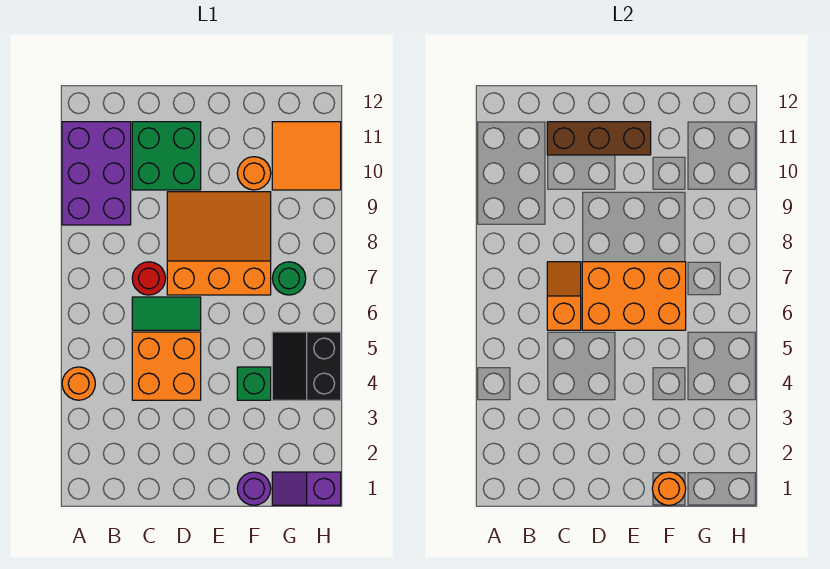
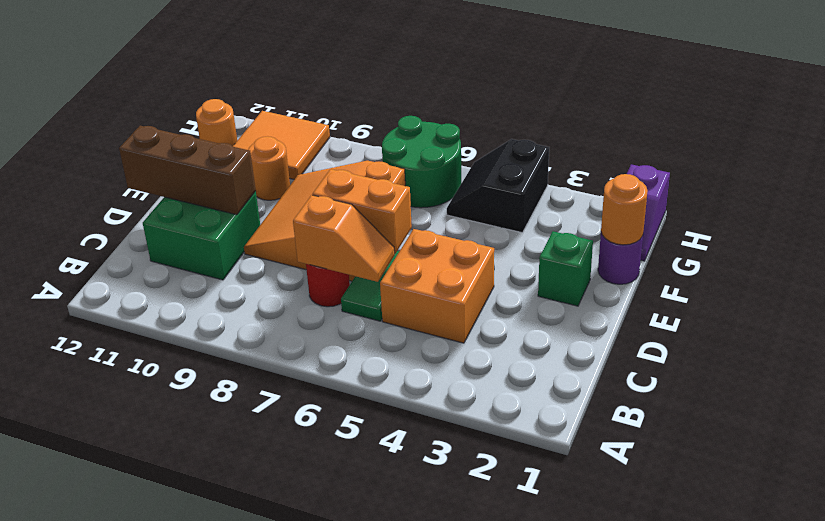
orange round brick A4 level 1 -> orange round brick G12 level 1
purple brick A9:B11 level 1 -> none
orange slope C6:C7 level 2 top 6 -> orange slope C6:C7 level 2 top 7
brown brick C11:E11 level 2 -> brown brick D10:D12 level 2
orange brick D6:F7 level 2 -> orange brick D6:D7 level 2
green brick F4 level 1 -> green brick E2 level 1
black slope G4:H5 level 1 top H -> black slope G4:H5 level 1 top 4
green round brick G7 level 1 -> green round brick G6:H7 level 1

